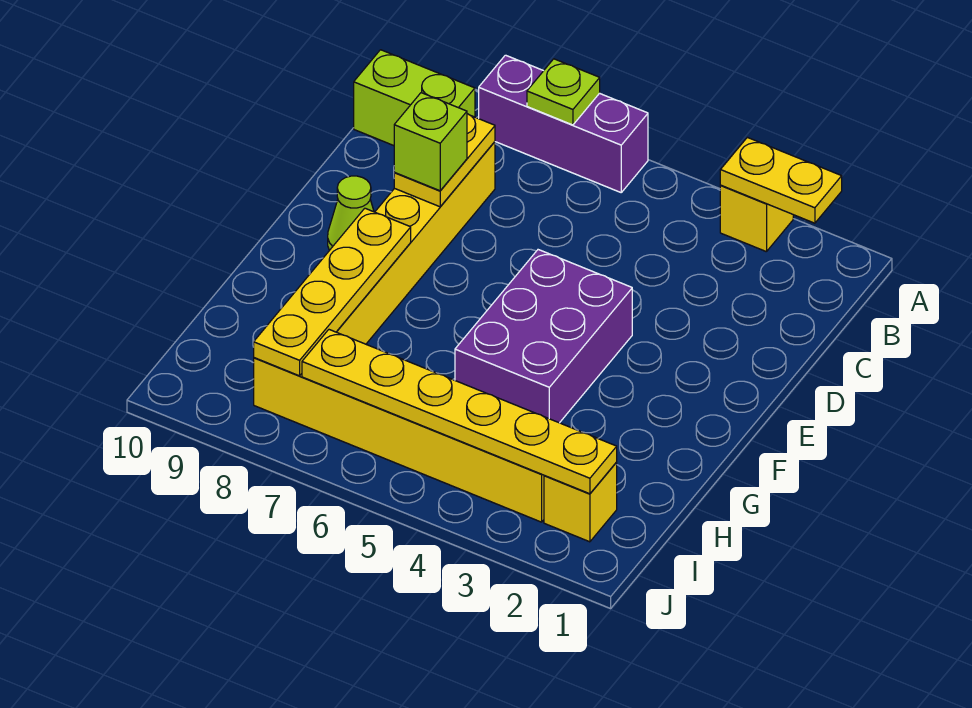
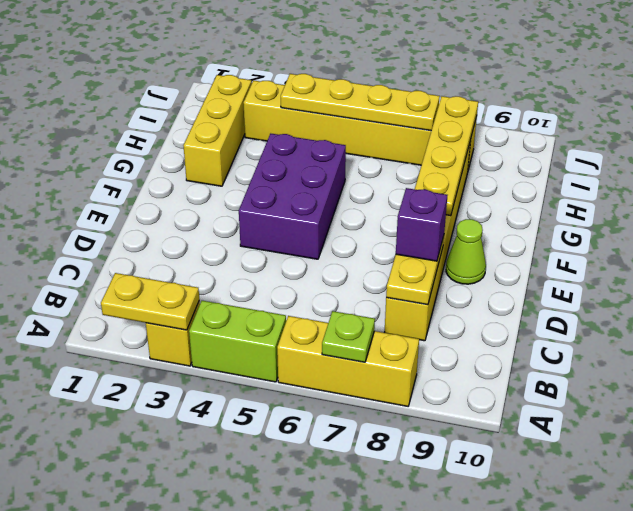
purple brick A6:A8 level 1 -> yellow brick A6:A8 level 1
lime brick B9:B10 level 1 -> lime brick A4:A5 level 1
lime brick D8 level 3 -> purple brick D8 level 3
yellow brick I2 level 1 -> yellow brick G2:I2 level 1
yellow plate I2:I7 level 2 -> yellow plate I4:I7 level 2

